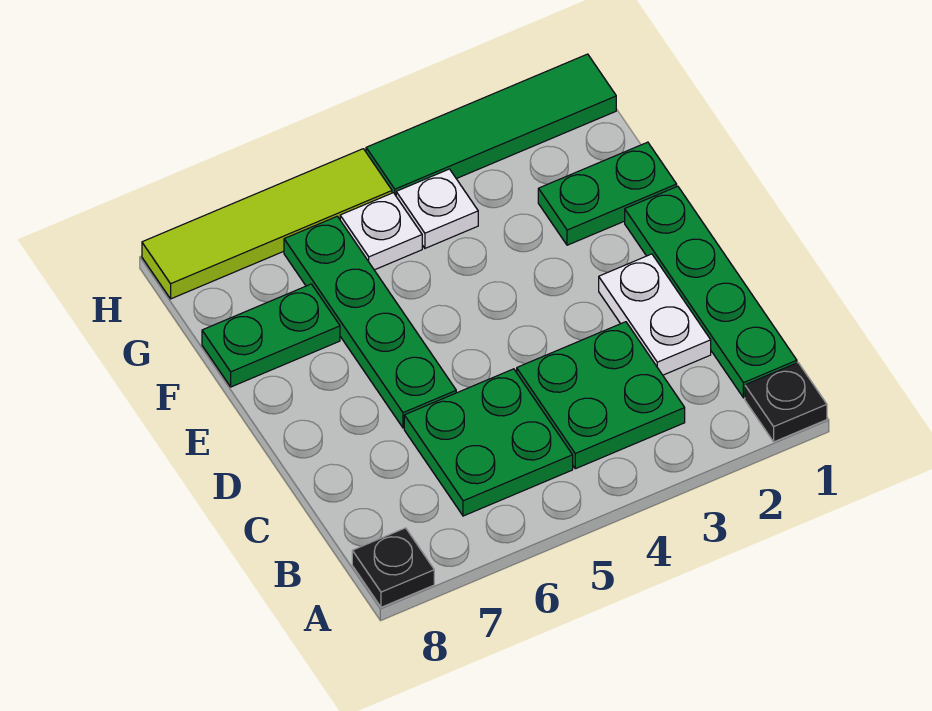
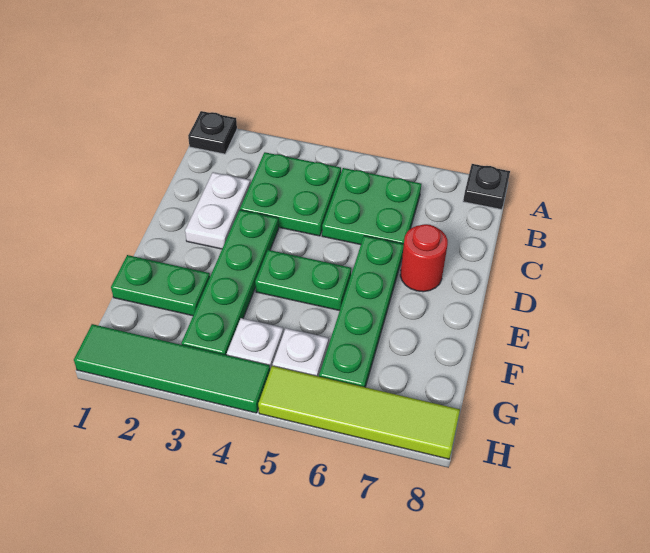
green plate B1:E1 level 1 -> green plate D3:G3 level 1
none -> red round brick D7 level 1
green plate F7:F8 level 1 -> green plate E4:E5 level 1

